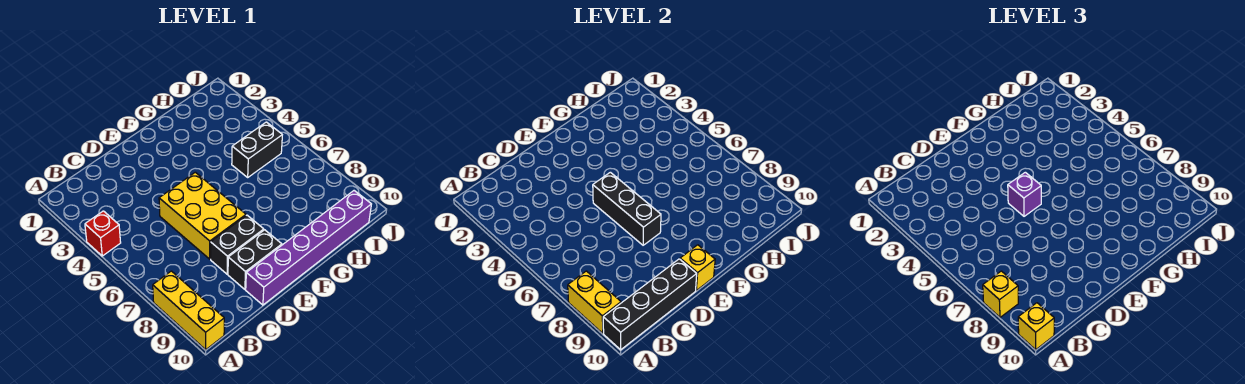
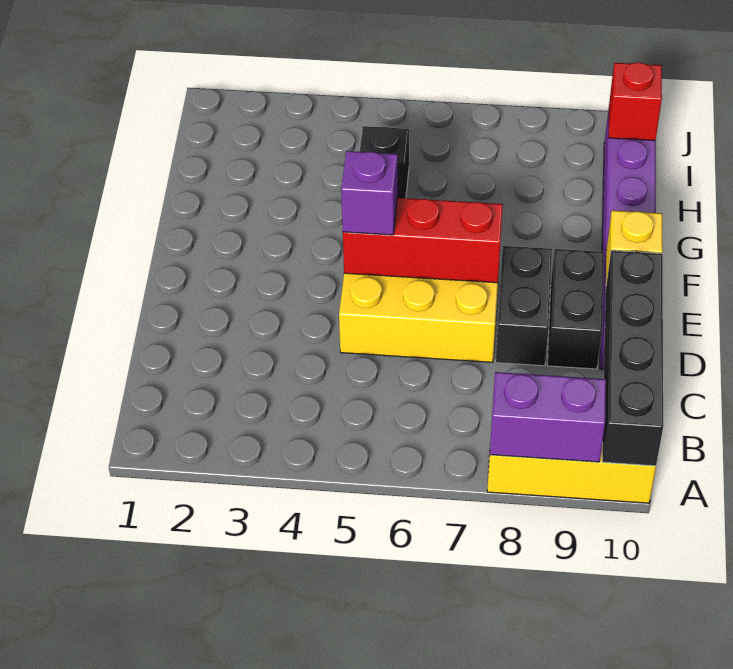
red brick A4 level 1 -> red brick I10 level 2
yellow brick A8:A9 level 2 -> purple brick A8:A9 level 2
yellow brick A8 level 3 -> none
yellow brick A10 level 3 -> none
black brick E5:E7 level 2 -> red brick E5:E7 level 2
black brick H5:I5 level 1 -> black brick H5 level 1

